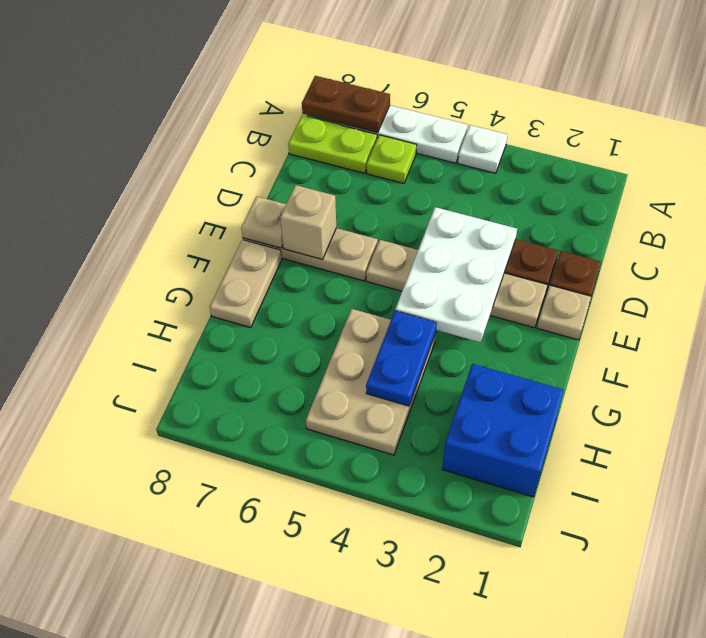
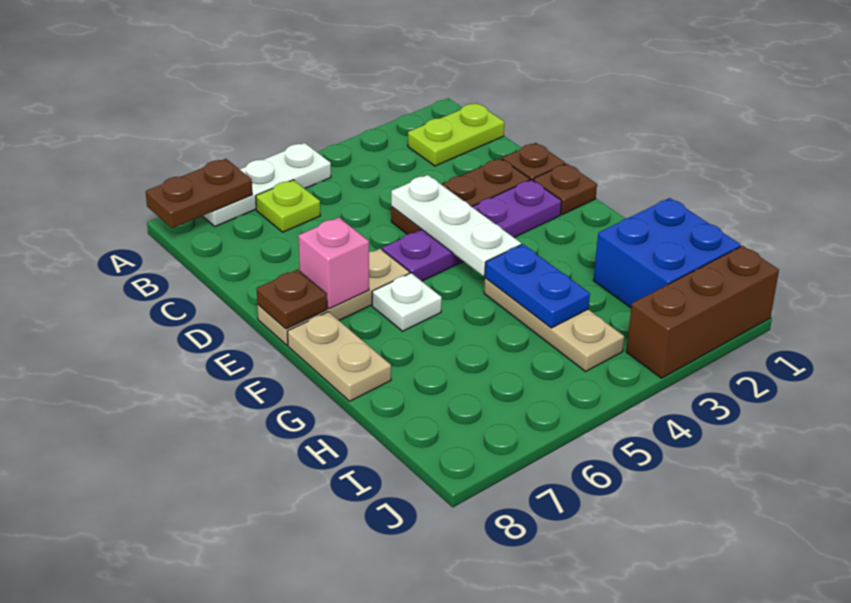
white plate A4 level 1 -> white plate F6 level 1
lime plate B7:B8 level 1 -> lime plate B1:B2 level 1
white plate D3:F4 level 2 -> white plate D4:F4 level 2
tan plate E1 level 1 -> brown plate E1 level 1
tan plate E2:E5 level 1 -> purple plate E2:E5 level 1
tan brick E7 level 2 -> pink brick E7 level 2
tan plate E8 level 2 -> brown plate E8 level 2
tan plate G4:I5 level 1 -> tan plate G4:I4 level 1
none -> brown brick J1:J3 level 1

